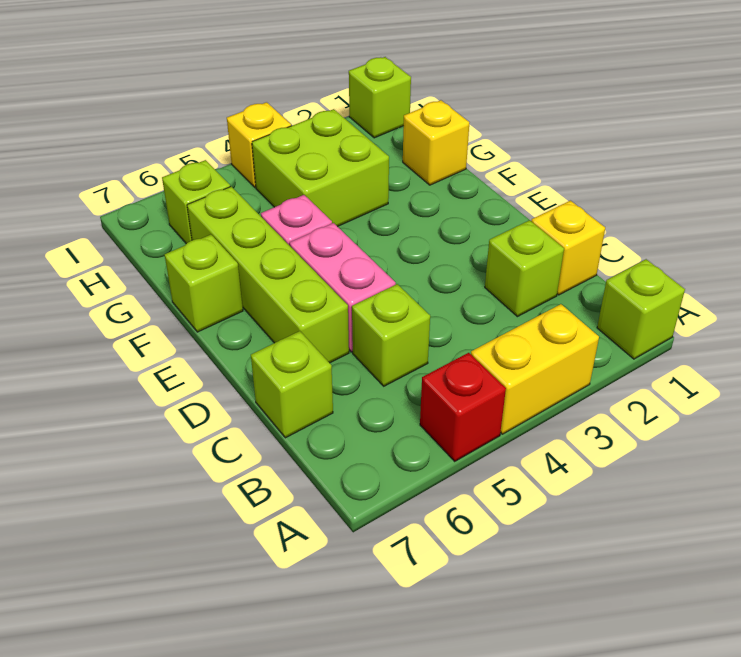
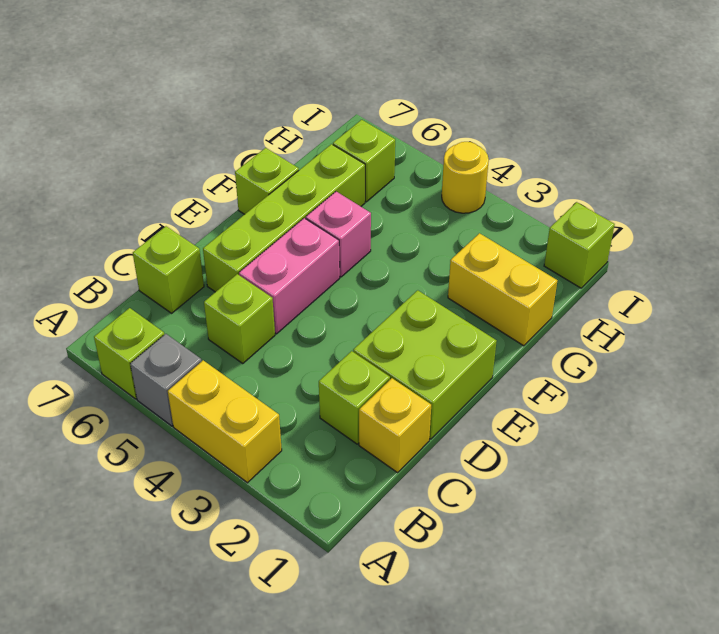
lime brick A1 level 1 -> lime brick A6 level 1
red brick A5 level 1 -> grey brick A5 level 1
yellow brick G1 level 1 -> yellow brick G1:G2 level 1
lime brick G3:H4 level 1 -> lime brick D1:E2 level 1
yellow brick I4 level 1 -> yellow round brick I4 level 1

